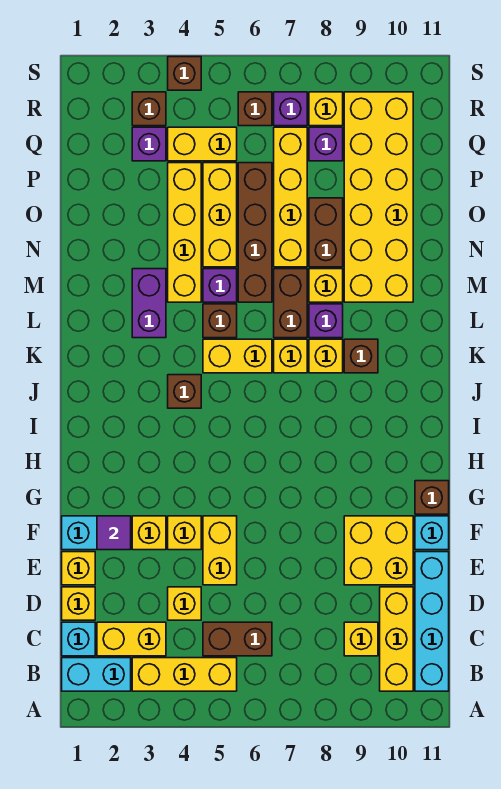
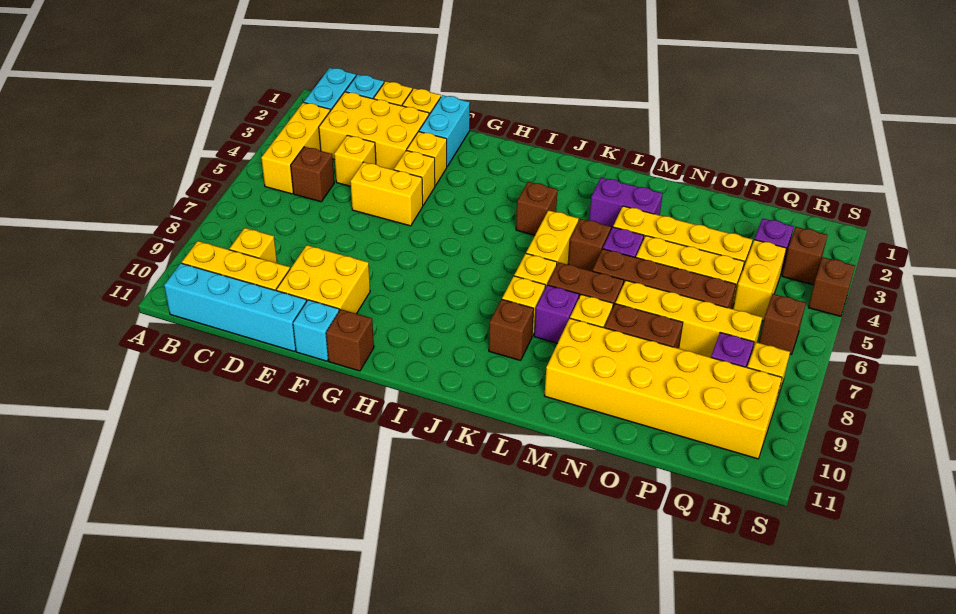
yellow brick C2:C3 level 1 -> yellow brick C2:E3 level 1
brown brick C5:C6 level 1 -> brown brick C5 level 1
purple tile F2 level 2 -> none
purple brick R7 level 1 -> none

